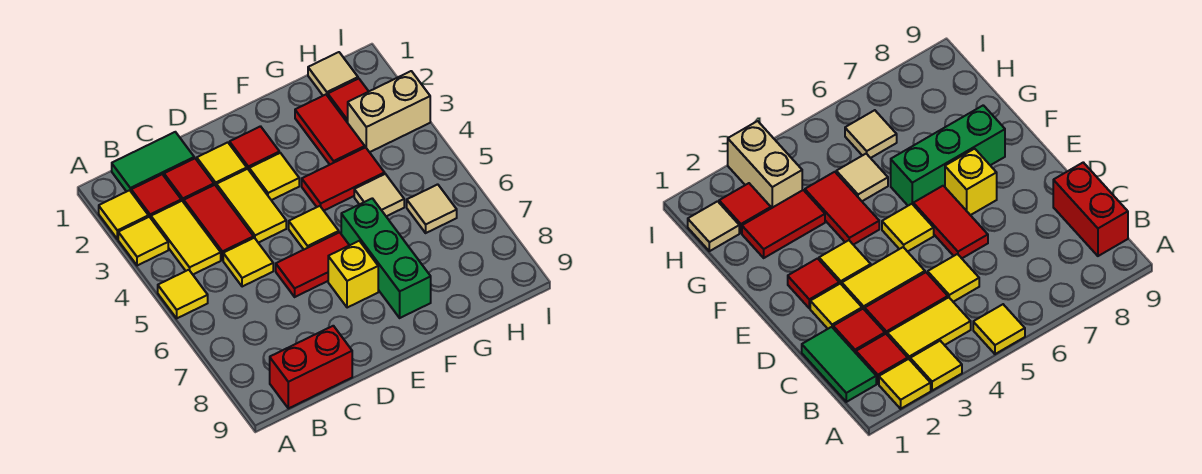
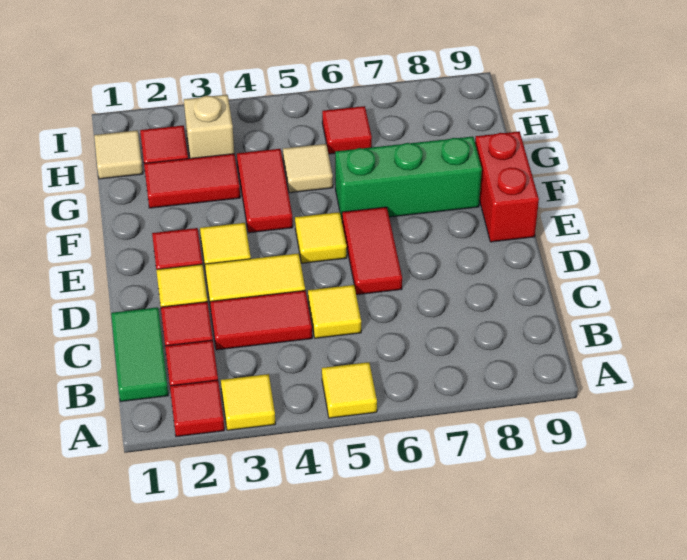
yellow tile A2 level 1 -> red tile A2 level 1
yellow tile B3:B4 level 1 -> none
red brick B9:C9 level 1 -> red brick E9:F9 level 1
yellow brick E7 level 1 -> none
tan brick H3:I3 level 1 -> tan brick H3 level 1
tan tile H6 level 1 -> red tile H6 level 1

